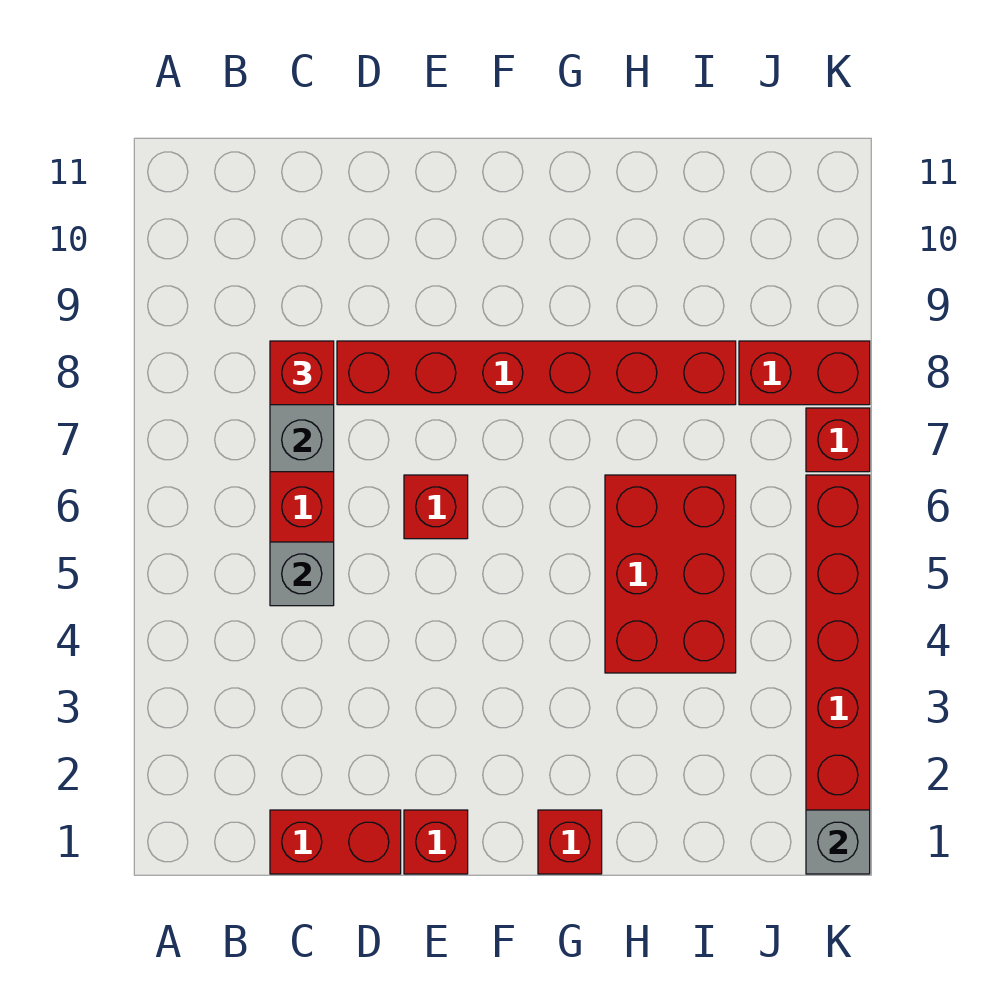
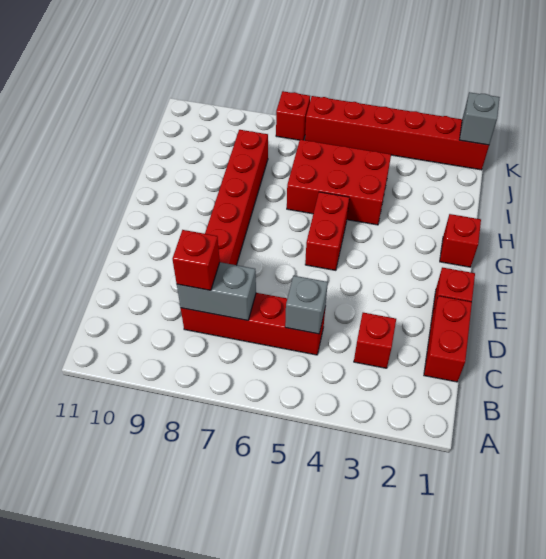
red brick E6 level 1 -> red brick C3 level 1
red brick J8:K8 level 1 -> red brick F5:G5 level 1

